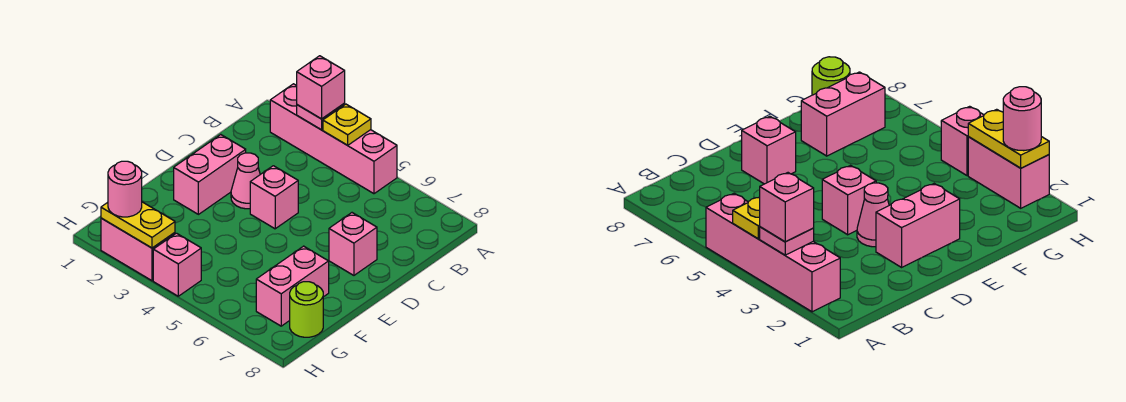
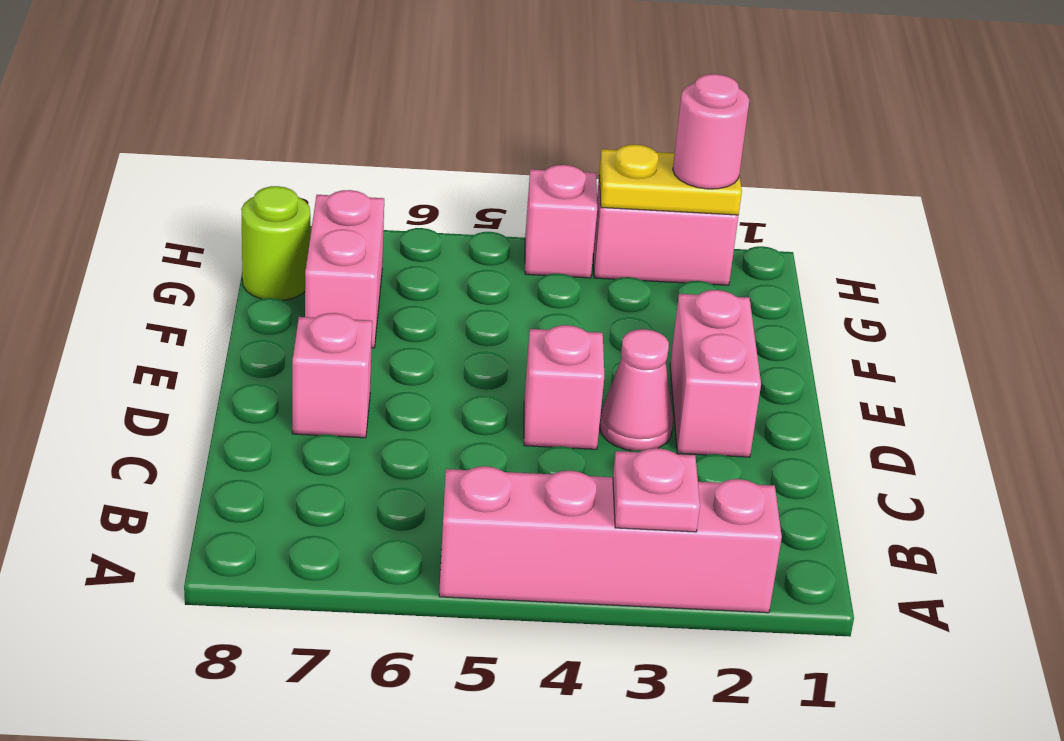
pink brick A3 level 3 -> none
yellow plate A4 level 2 -> none

